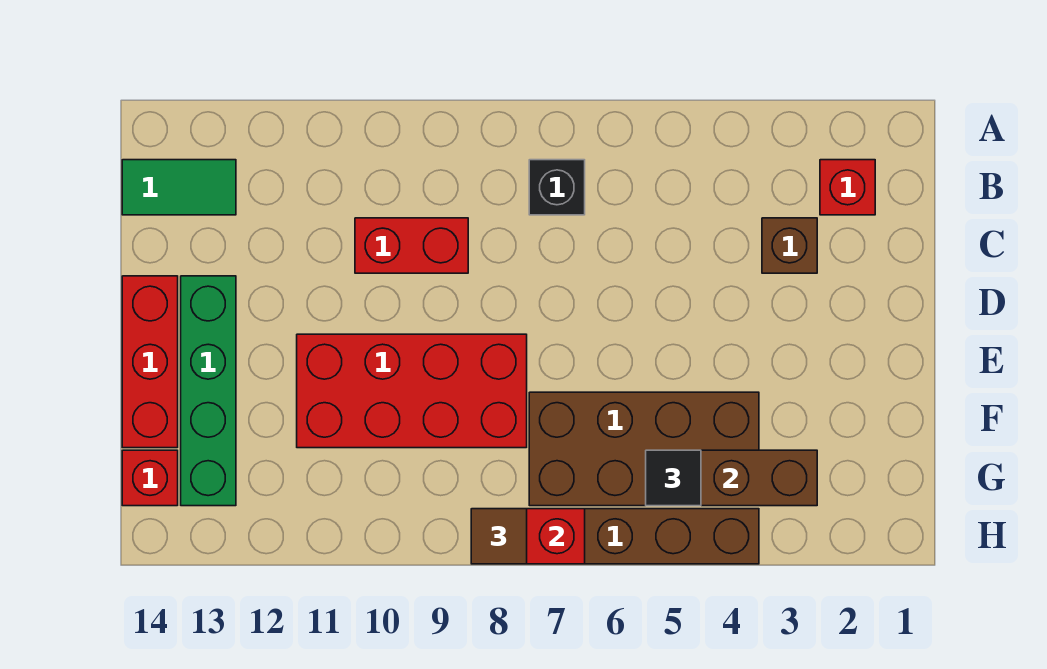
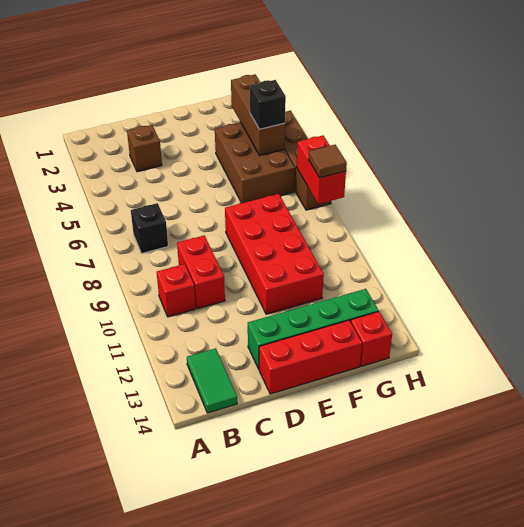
red brick B2 level 1 -> red brick B10 level 1
brown brick F4:G7 level 1 -> brown brick F4:G6 level 1
black tile G5 level 3 -> black brick G5 level 3

